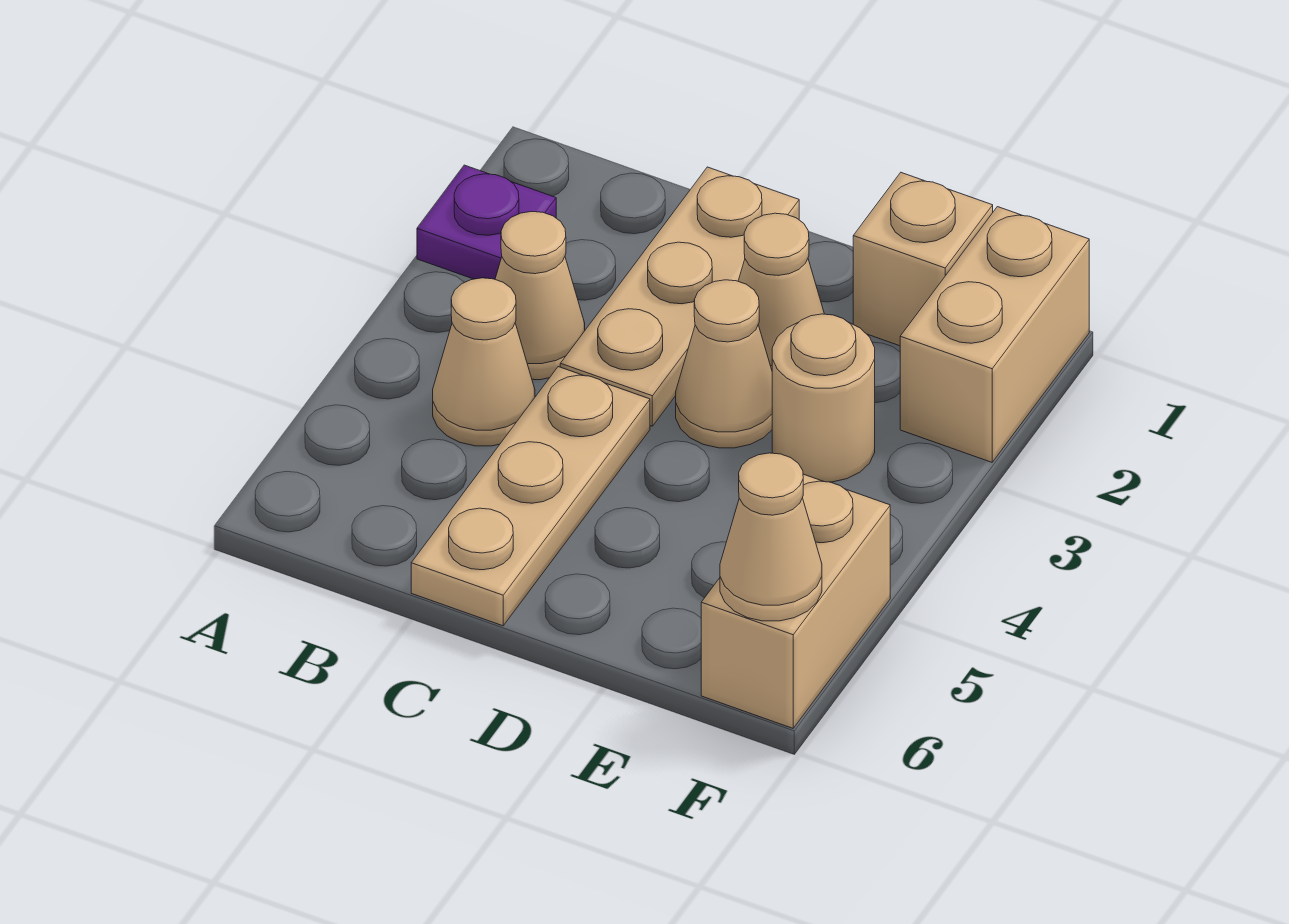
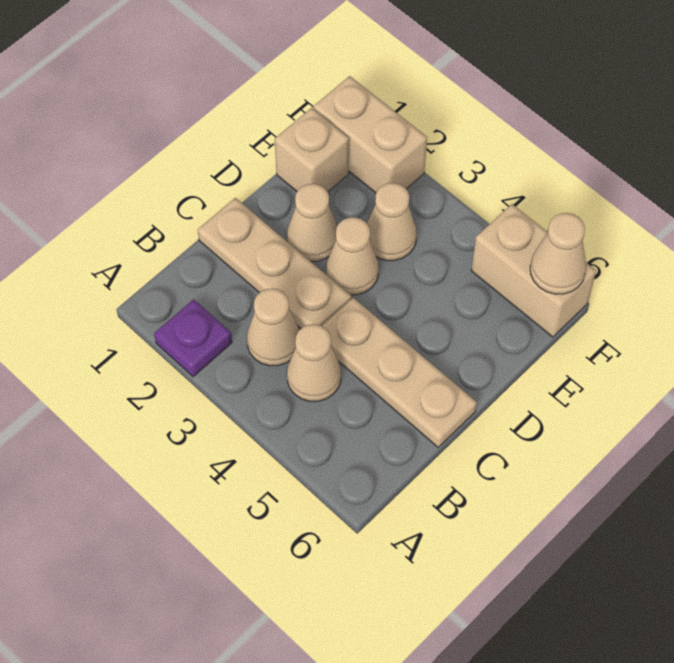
tan round brick E3 level 1 -> tan cone E3 level 1

